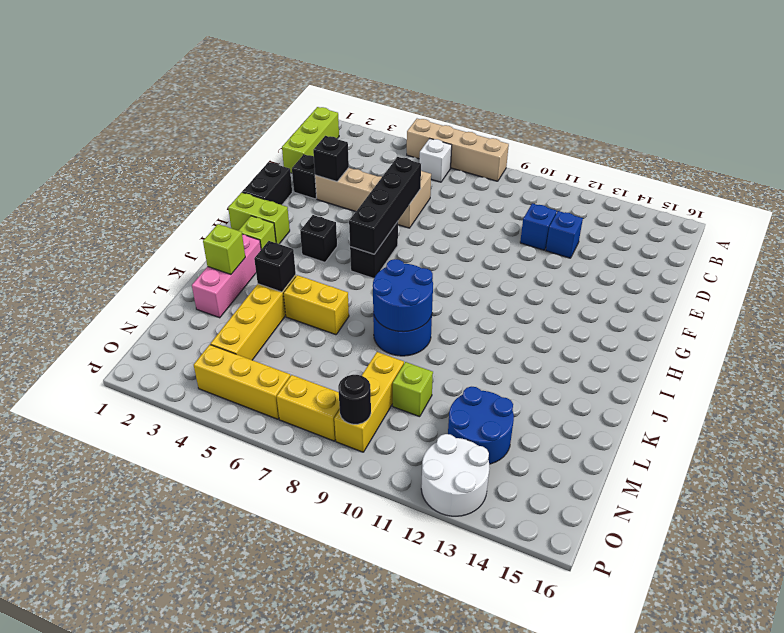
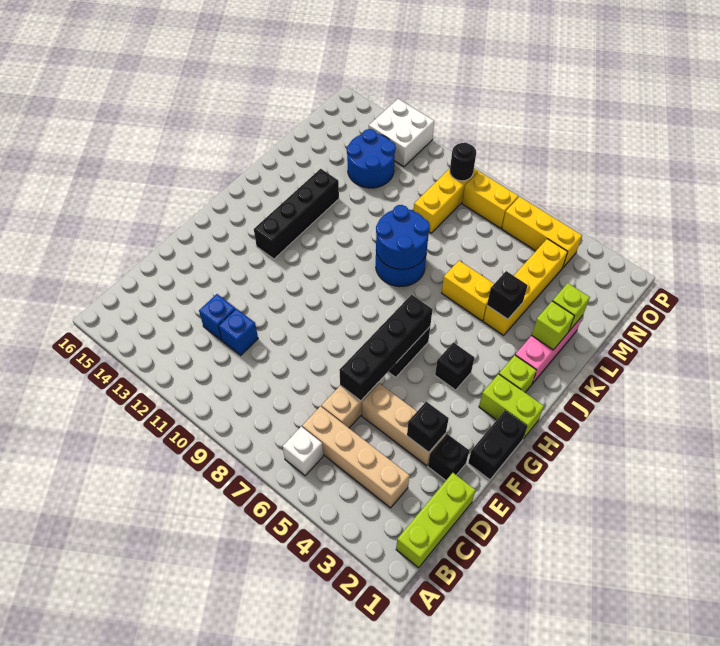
tan brick A5:A8 level 1 -> tan brick C3:C6 level 1
none -> black brick H13:K13 level 1
lime brick M10 level 1 -> lime brick L2 level 2
white round brick O12:P13 level 1 -> white brick O12:P13 level 1

